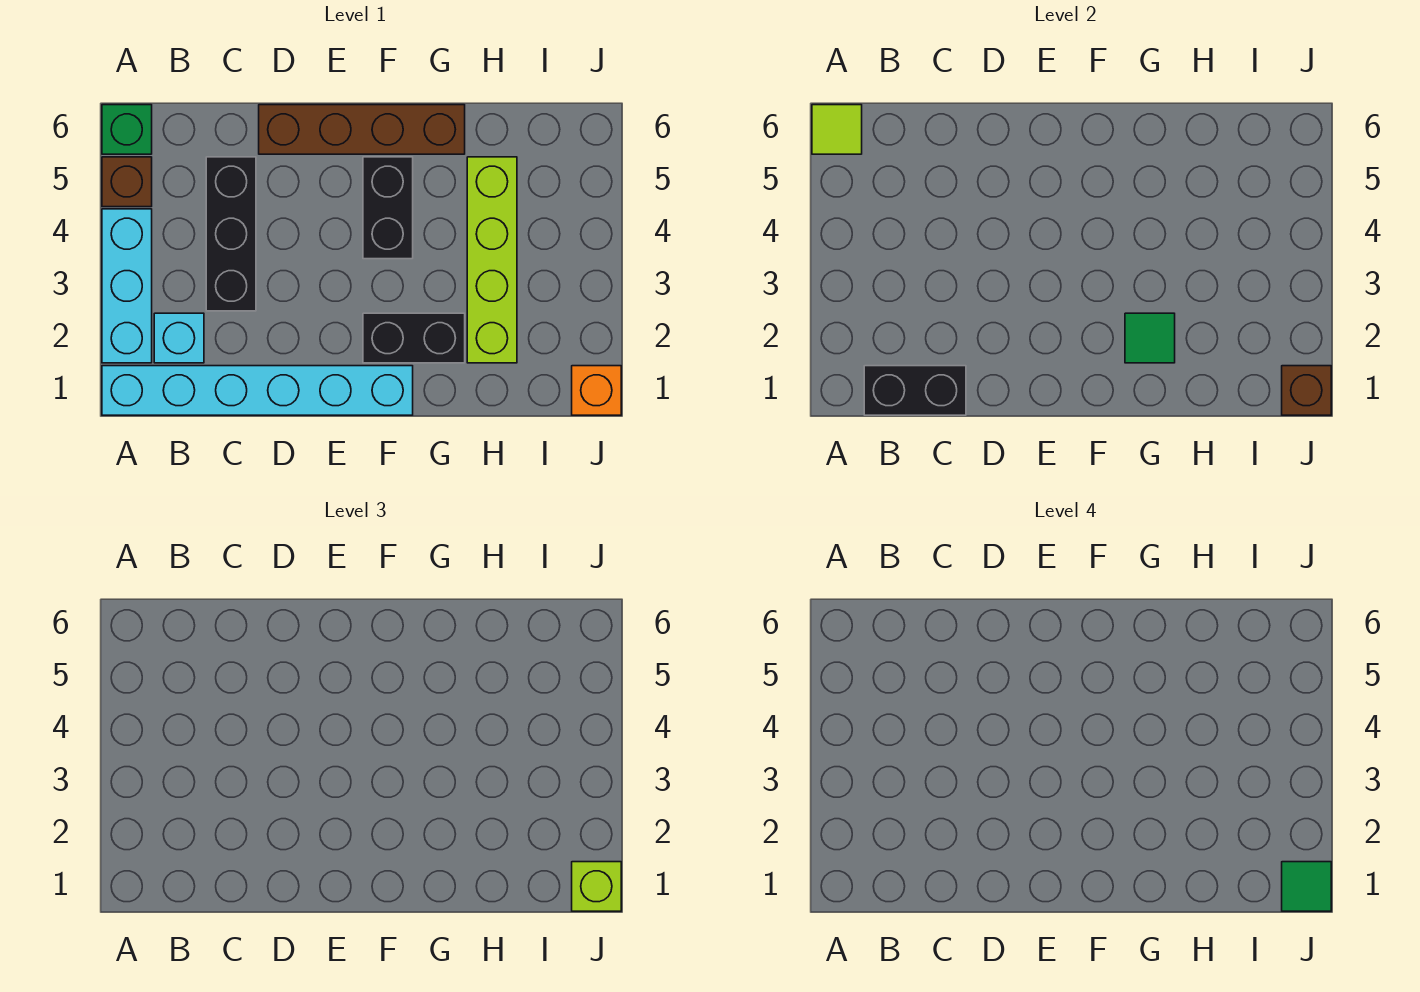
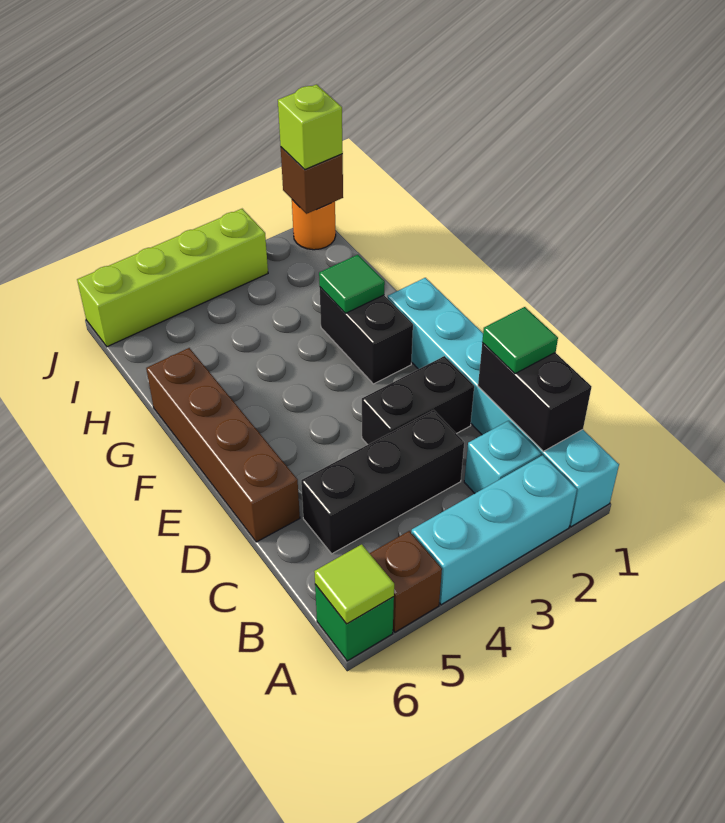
black brick F4:F5 level 1 -> black brick D2:D3 level 1
lime brick H2:H5 level 1 -> lime brick J3:J6 level 1
orange brick J1 level 1 -> orange round brick J1 level 1
green tile J1 level 4 -> green tile C1 level 3

